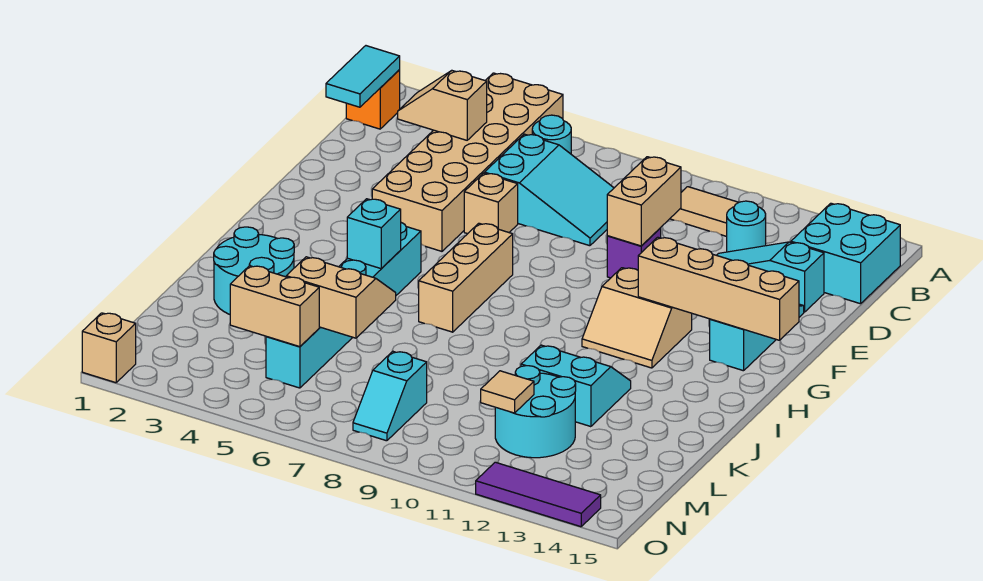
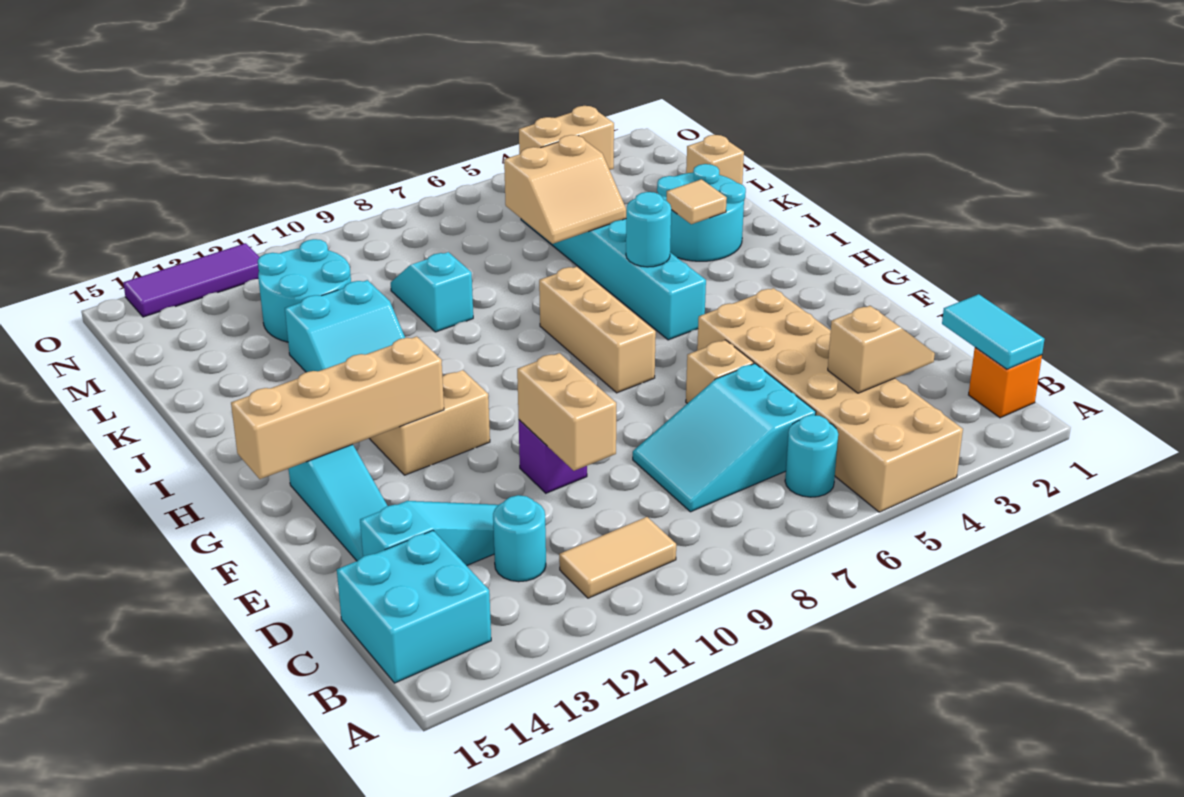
cyan brick I5 level 2 -> cyan round brick I5 level 2
cyan slope M8:N8 level 1 top M -> cyan slope K9:L9 level 1 top K
tan tile M11 level 2 -> tan tile J3 level 2
tan brick O1 level 1 -> tan brick L1 level 1

